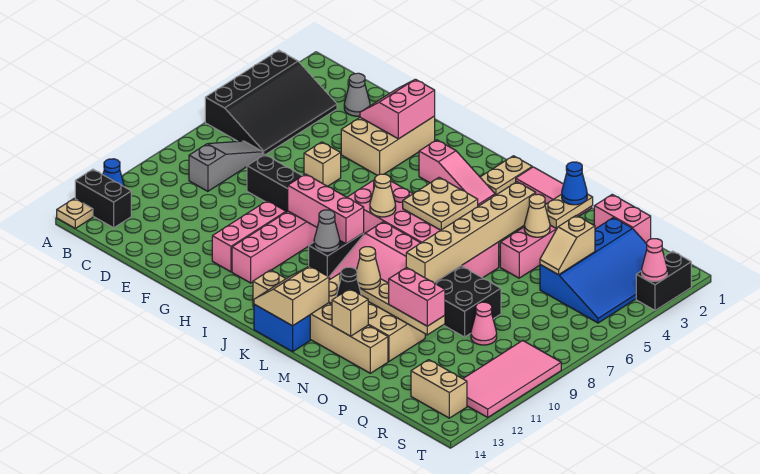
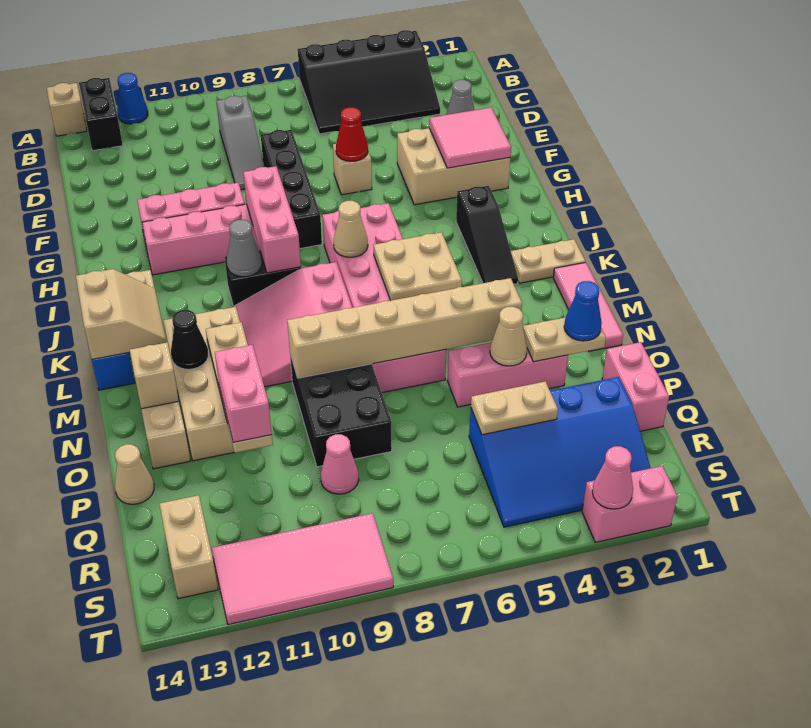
tan plate A14 level 1 -> tan brick A14 level 1
grey slope C7:C9 level 1 top 9 -> grey slope C9:E9 level 1 top C
pink slope F2:G3 level 2 top G -> pink tile F2:G3 level 2
none -> red cone F6 level 2
pink slope I3:K3 level 1 top I -> black slope I3:K3 level 1 top I
tan slope K13:L14 level 2 top L -> tan slope K13:L14 level 2 top 14
tan cone M11 level 3 -> tan cone P14 level 1
tan slope Q4:Q5 level 2 top 4 -> tan plate Q4:Q5 level 2
black brick T2:T3 level 1 -> pink brick T2:T3 level 1

